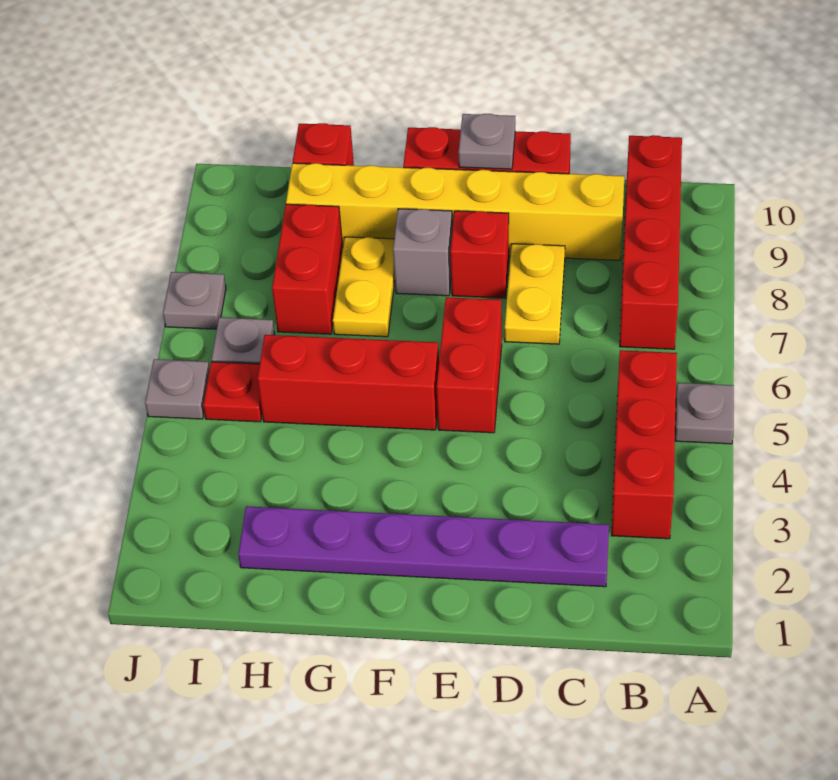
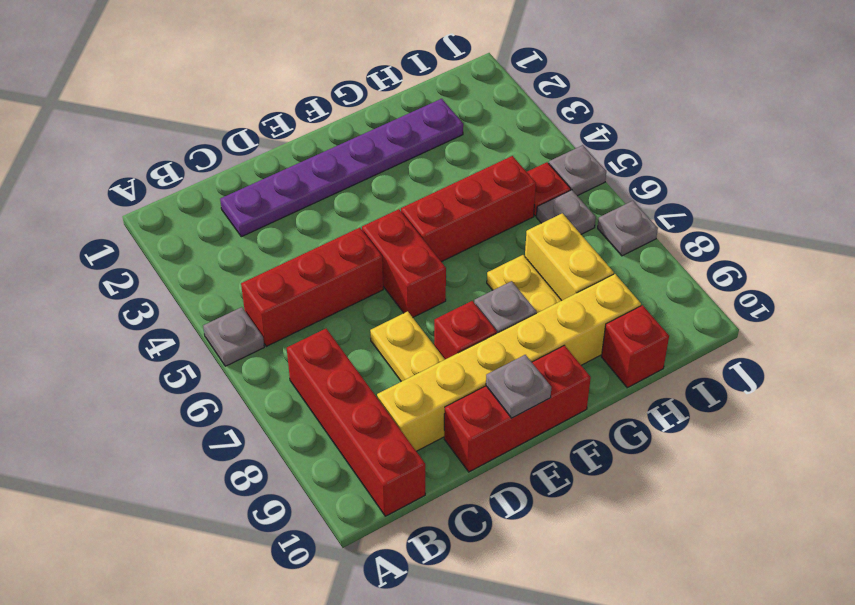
red brick B3:B5 level 1 -> red brick B5:D5 level 1
red brick H7:H8 level 1 -> yellow brick H7:H8 level 1

